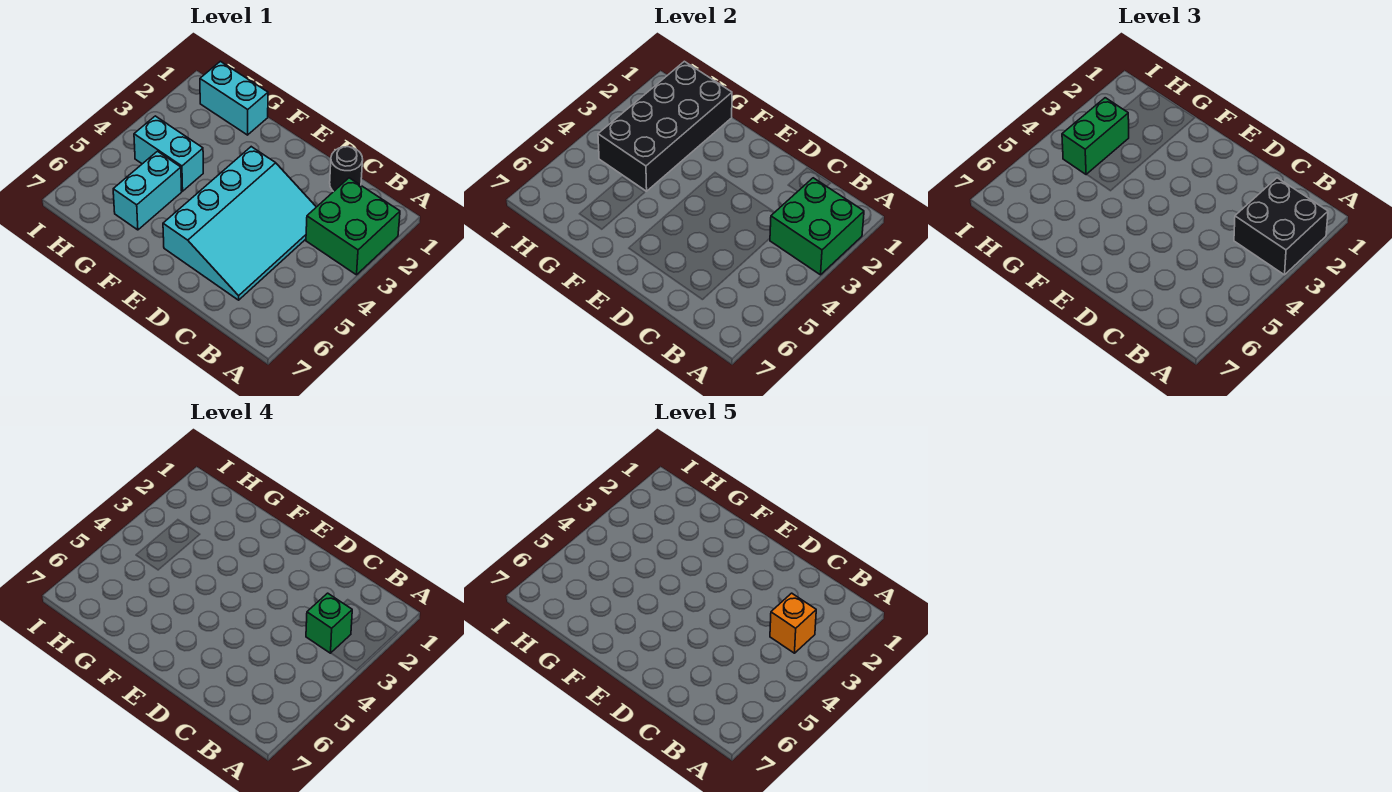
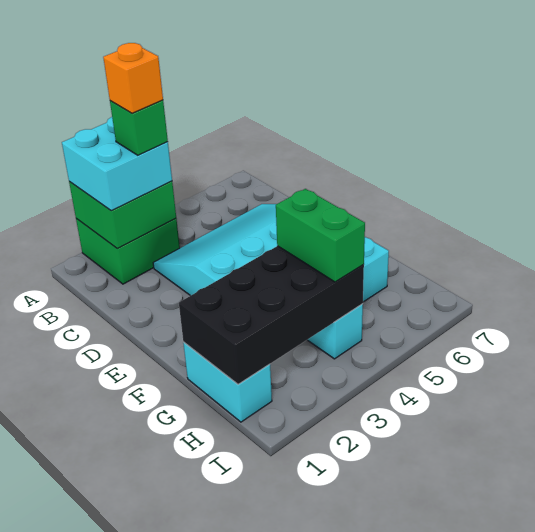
black brick A2:B3 level 3 -> cyan brick A2:B3 level 3
black round brick C1 level 1 -> none
green brick H3:H4 level 3 -> green brick G4:H4 level 3

